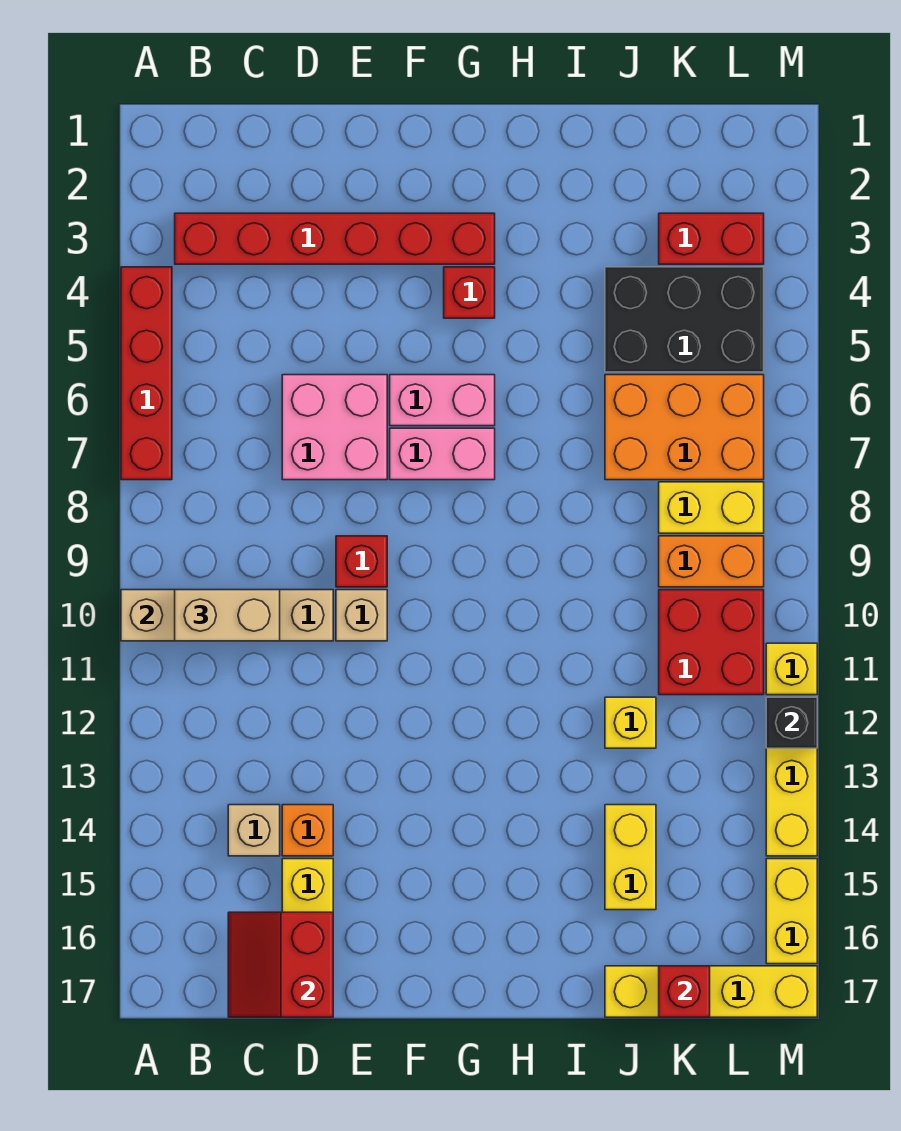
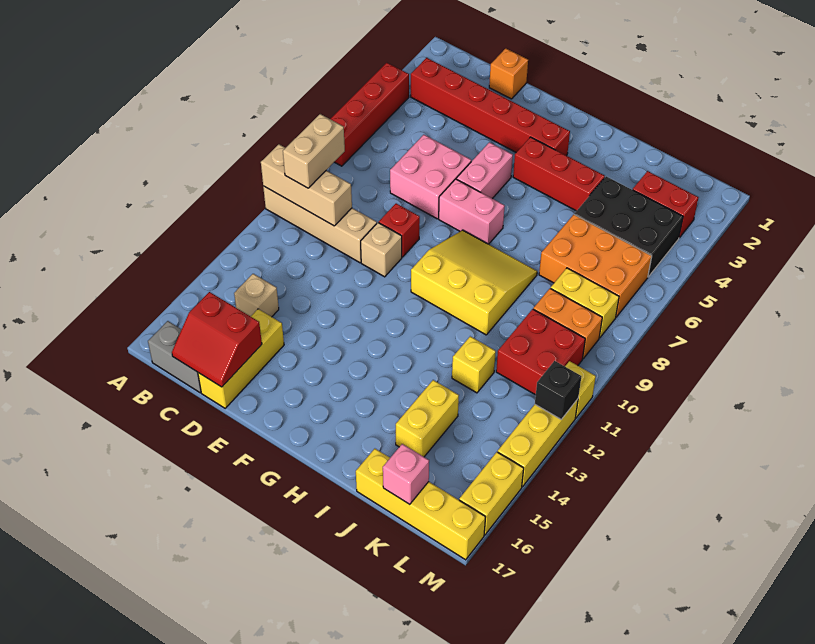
tan brick B10:C10 level 3 -> tan brick B9:B10 level 3
none -> grey brick B17:C17 level 1
red slope C16:D17 level 2 top D -> red slope C16:D17 level 2 top 16
orange brick D14 level 1 -> orange brick D1 level 1
pink brick F6:G6 level 1 -> pink brick F5:F6 level 1
red brick G4 level 1 -> red brick G4:I4 level 1
none -> yellow slope G8:I10 level 1 top 10
red brick K17 level 2 -> pink brick K17 level 2

